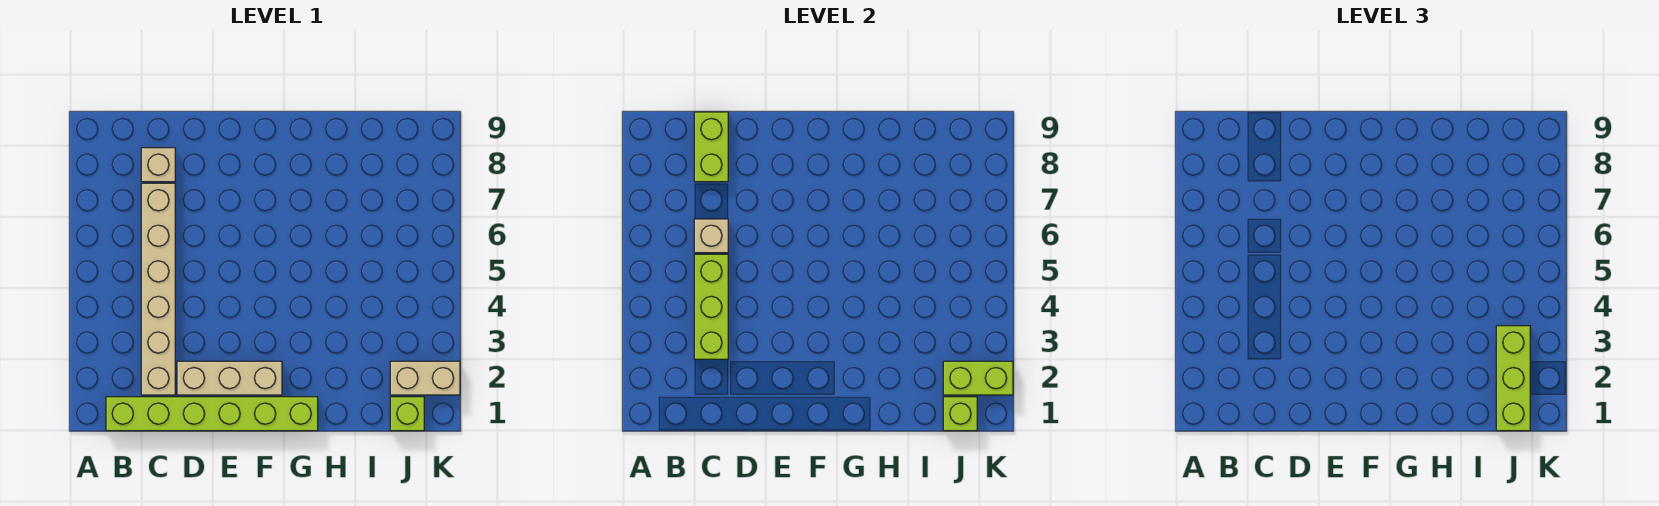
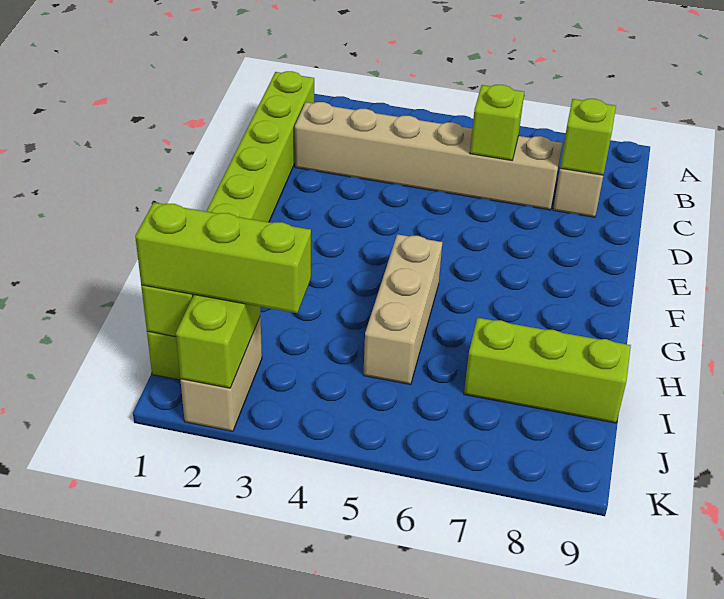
lime brick C3:C5 level 2 -> lime brick I7:I9 level 1
tan brick C6 level 2 -> lime brick C6 level 2
lime brick C8:C9 level 2 -> lime brick C8 level 2
tan brick D2:F2 level 1 -> tan brick G5:I5 level 1

